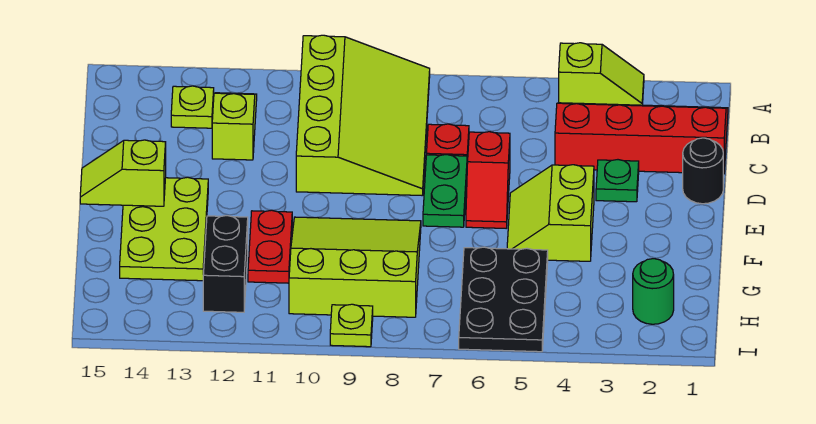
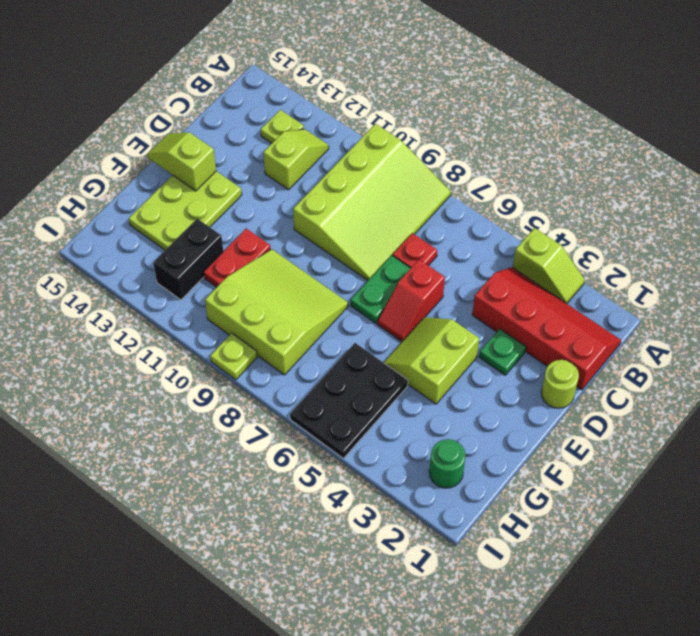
black round brick D1 level 1 -> lime round brick D1 level 1

